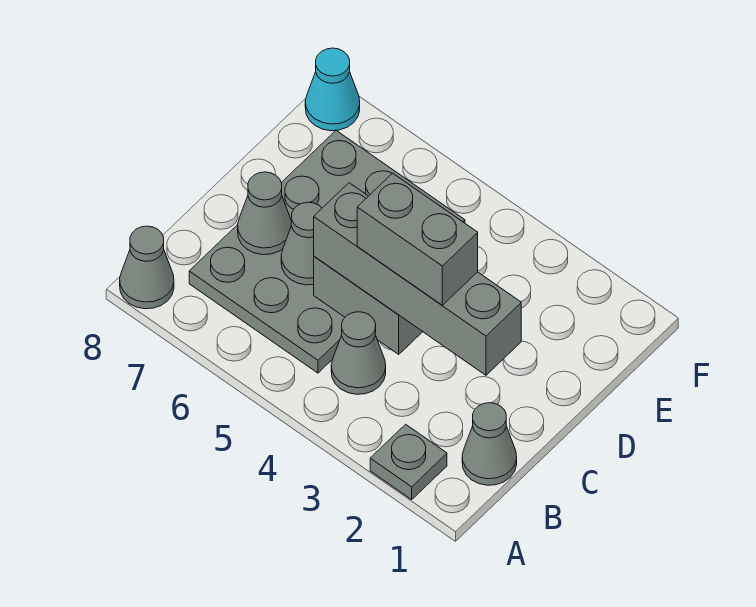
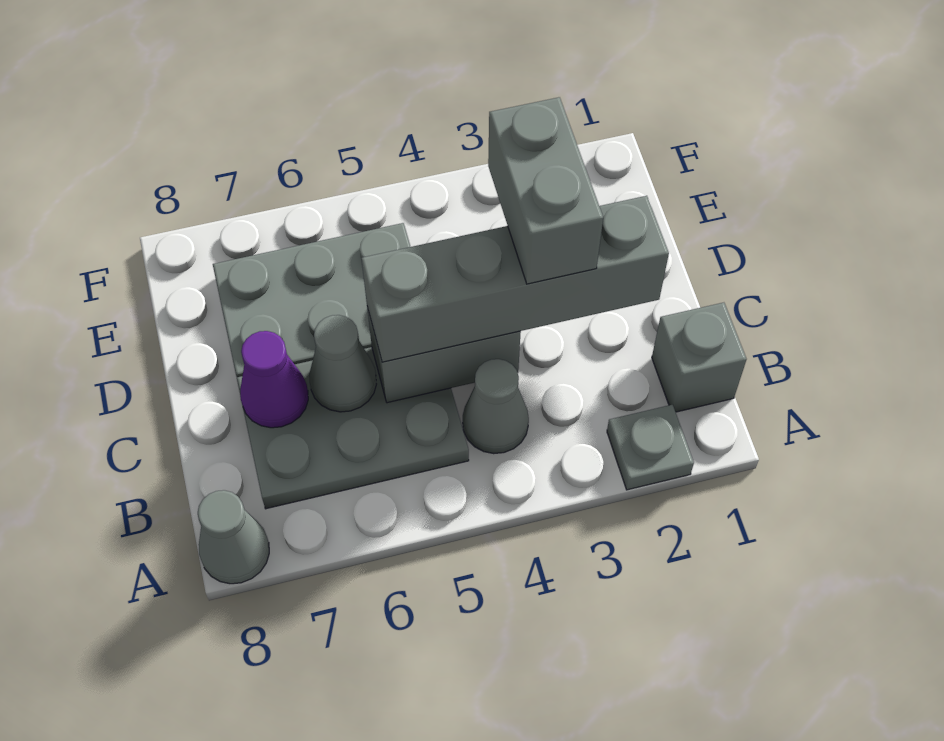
grey cone B1 level 1 -> grey brick B1 level 1
grey brick C3:C4 level 4 -> grey brick C3:D3 level 4
grey cone C7 level 2 -> purple cone C7 level 2
cyan cone F8 level 1 -> none

